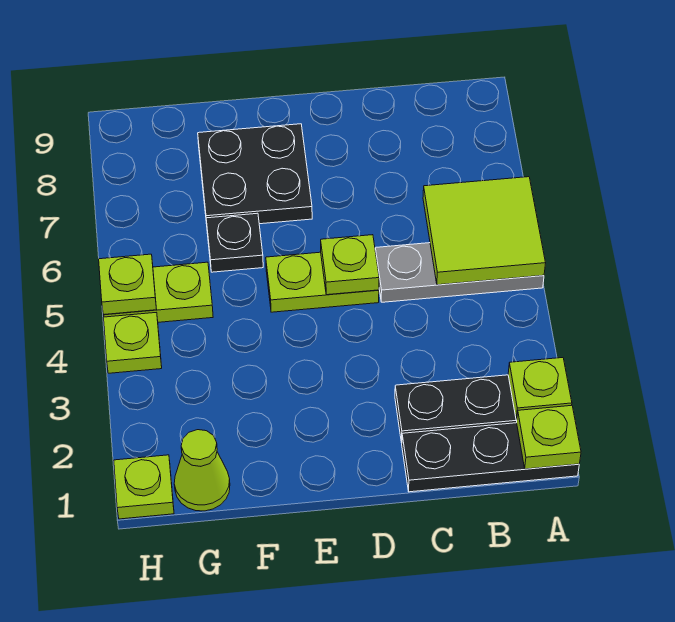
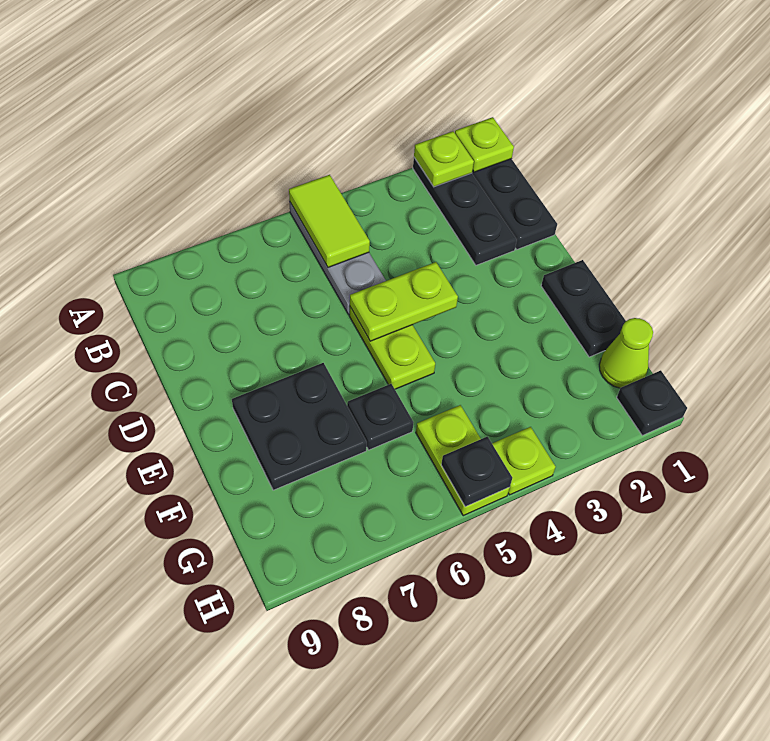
lime tile A5:B6 level 2 -> lime tile A5:B5 level 2
lime plate D5 level 2 -> lime plate D4:D5 level 2
none -> black plate E1:F1 level 1
lime plate H1 level 1 -> black plate H1 level 1
lime plate H5 level 2 -> black plate H5 level 2

